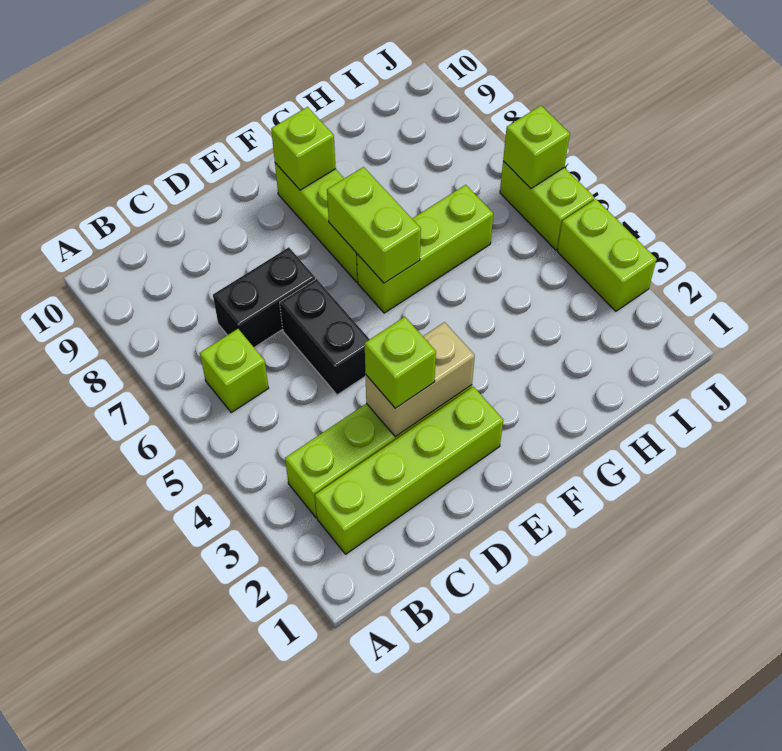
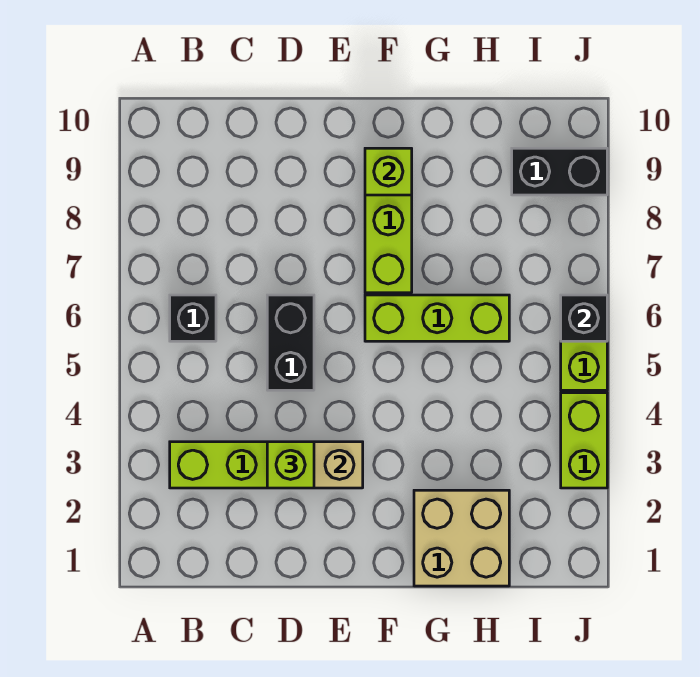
lime brick B2:E2 level 1 -> none
lime brick B6 level 1 -> black brick B6 level 1
black brick C7:D7 level 1 -> black brick I9:J9 level 1
lime brick F6:F7 level 2 -> none
none -> tan brick G1:H2 level 1
lime brick J6 level 2 -> black brick J6 level 2

